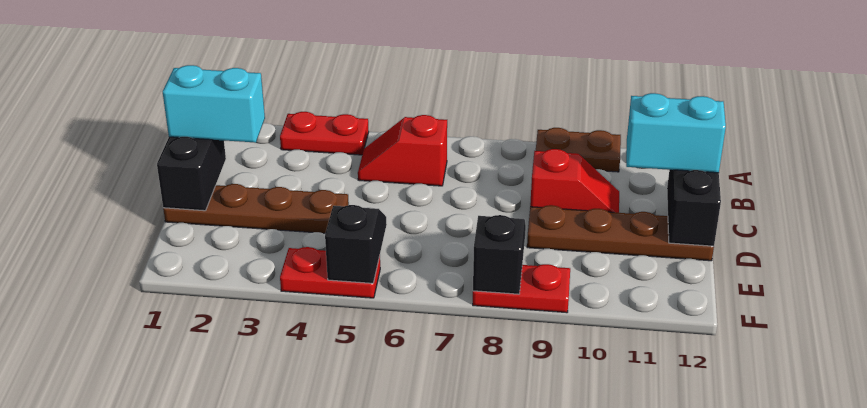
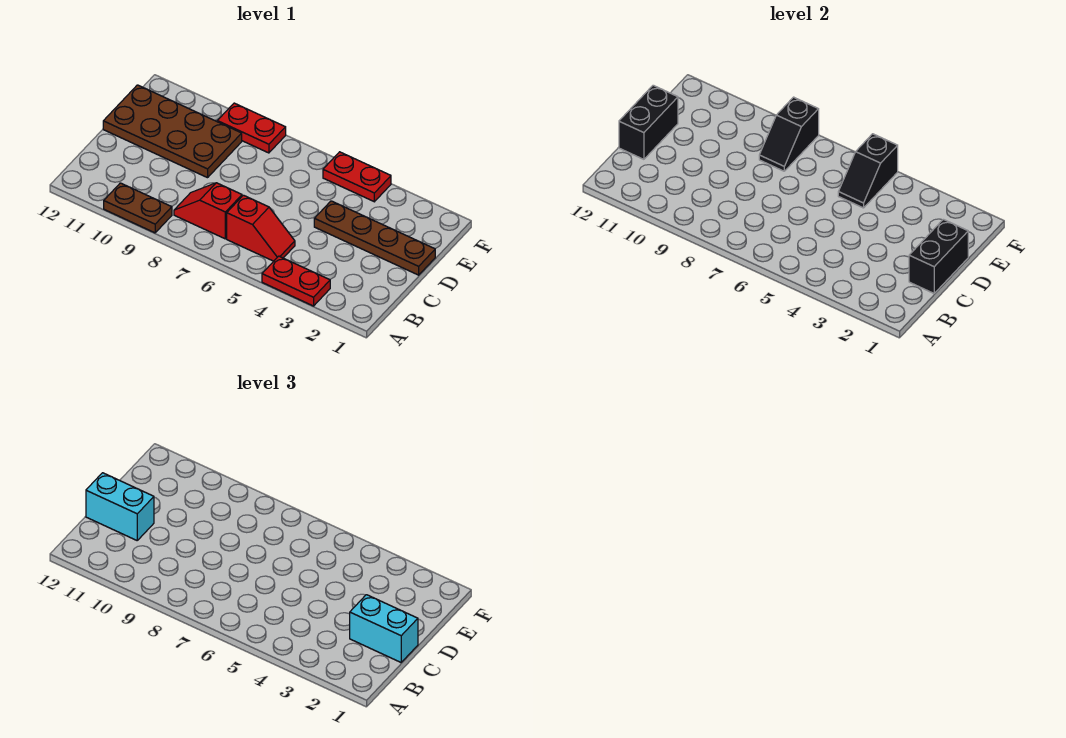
red slope C9:C10 level 1 top 9 -> red slope B7:B8 level 1 top 7
brown plate D9:D12 level 1 -> brown plate D9:E12 level 1

